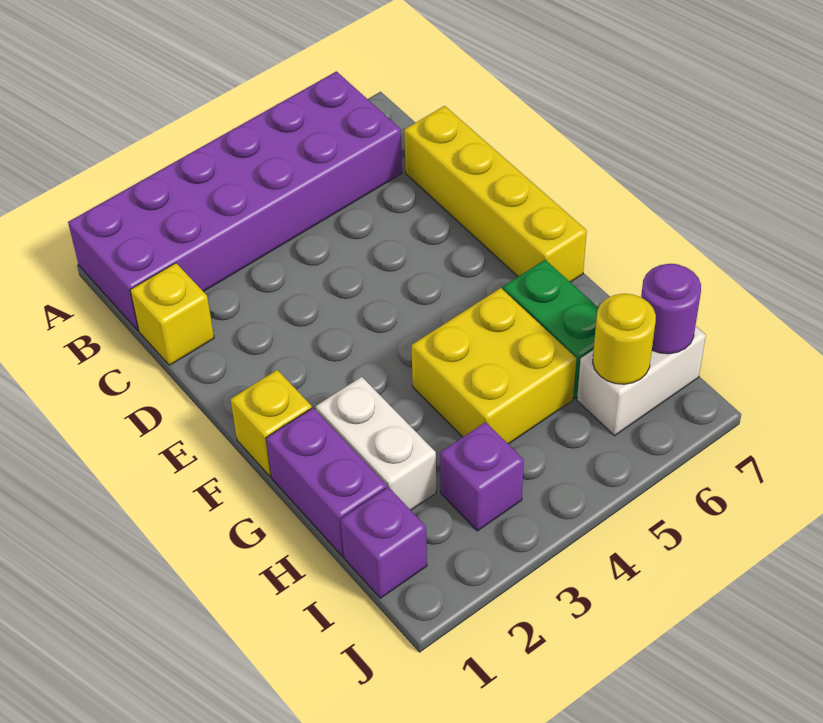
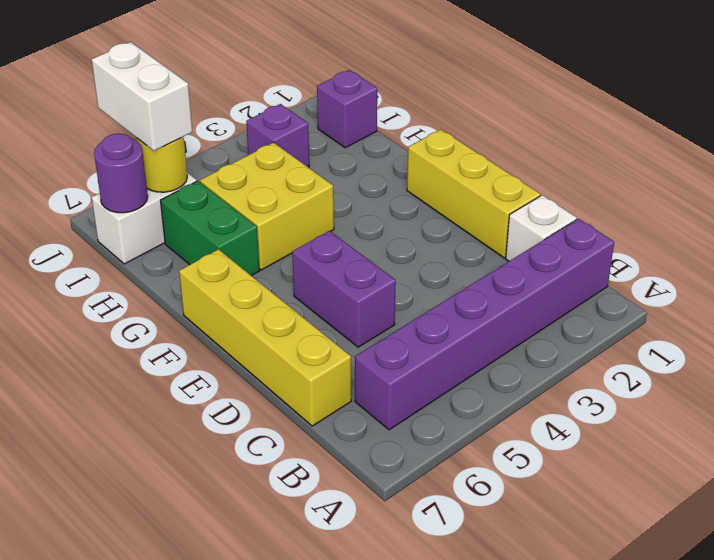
purple brick A1:B6 level 1 -> purple brick B1:B6 level 1
yellow brick C1 level 1 -> white brick C1 level 1
yellow brick F1 level 1 -> yellow brick D1:F1 level 1
purple brick G1:H1 level 1 -> purple brick D5:E5 level 1
white brick G2:H2 level 1 -> white brick I6:J6 level 3

